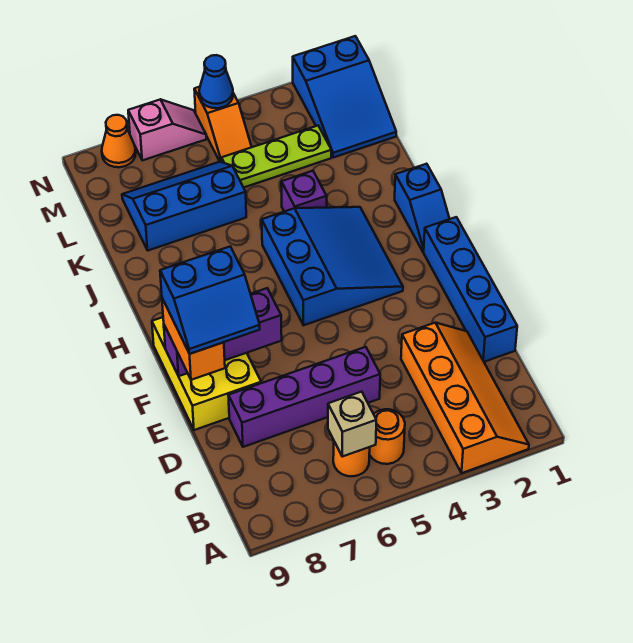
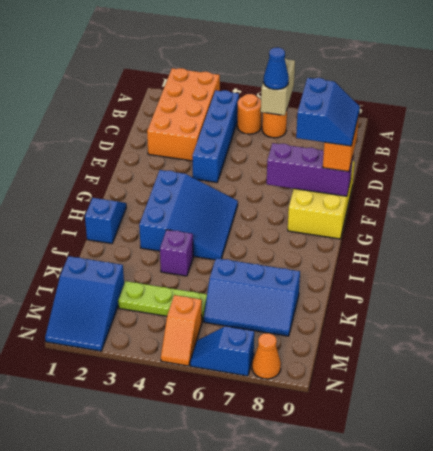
orange slope A2:D3 level 1 top 3 -> orange brick A2:D3 level 1
tan brick B6 level 2 -> tan brick A6:B6 level 2
blue brick D1:G1 level 1 -> blue brick B4:E4 level 1
purple brick D5:D8 level 1 -> none
blue slope E8:F9 level 4 top F -> blue slope E8:F9 level 4 top 8
blue slope G3:I5 level 1 top 5 -> blue slope G3:I5 level 1 top 3
blue slope L1:N2 level 1 top N -> blue slope L1:N2 level 1 top L
orange slope M5:N5 level 1 top N -> orange slope M5:N5 level 1 top M
blue cone N5 level 2 -> blue cone B6 level 3
pink slope N6:N7 level 1 top 7 -> blue slope N6:N7 level 1 top 7

